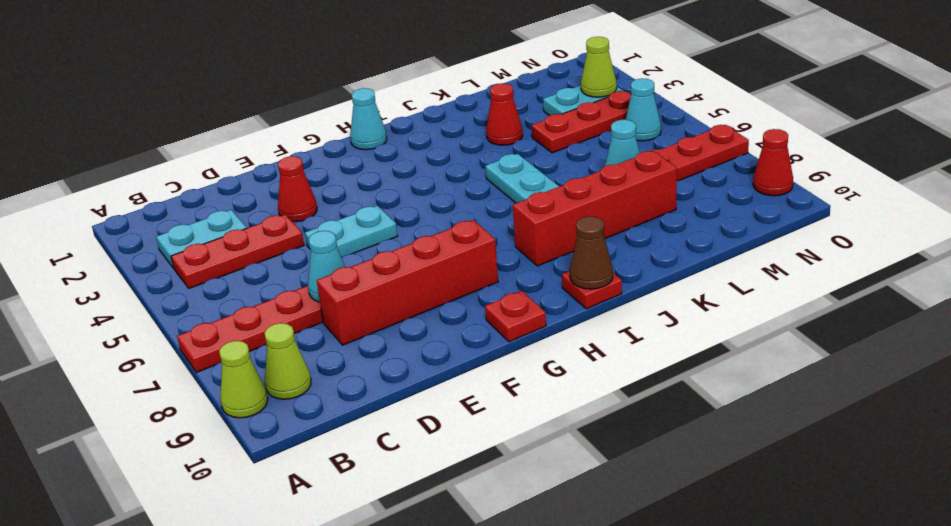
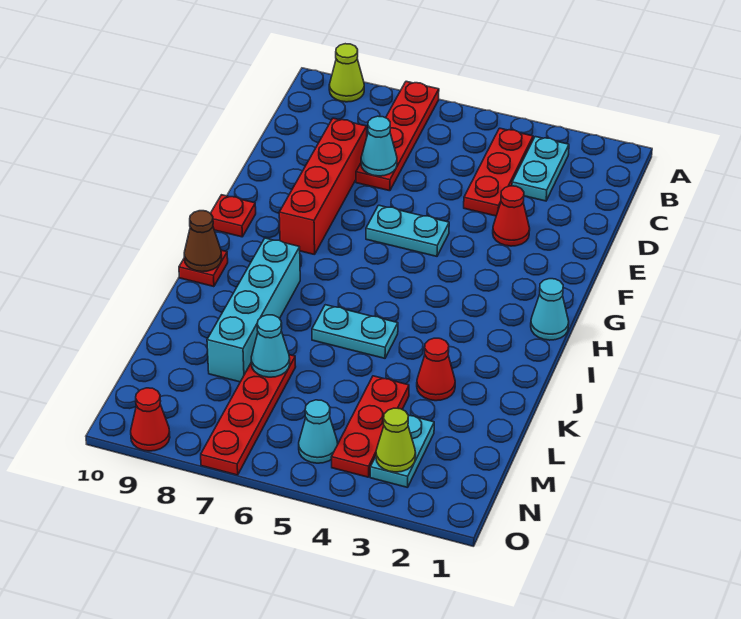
lime cone B9 level 1 -> none
cyan plate E5:F5 level 1 -> cyan plate F5:F6 level 1
red brick I8:L8 level 1 -> cyan brick I8:L8 level 1

